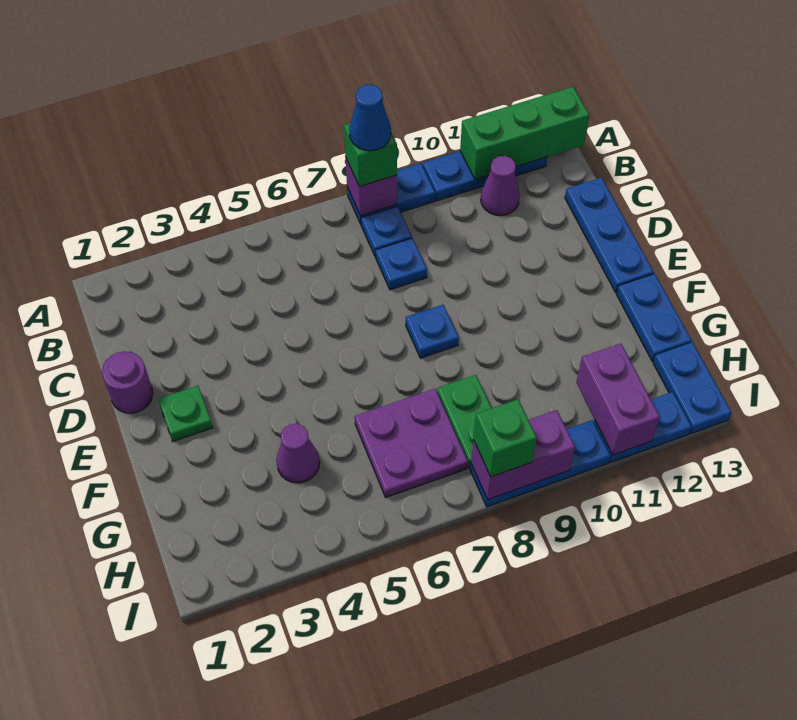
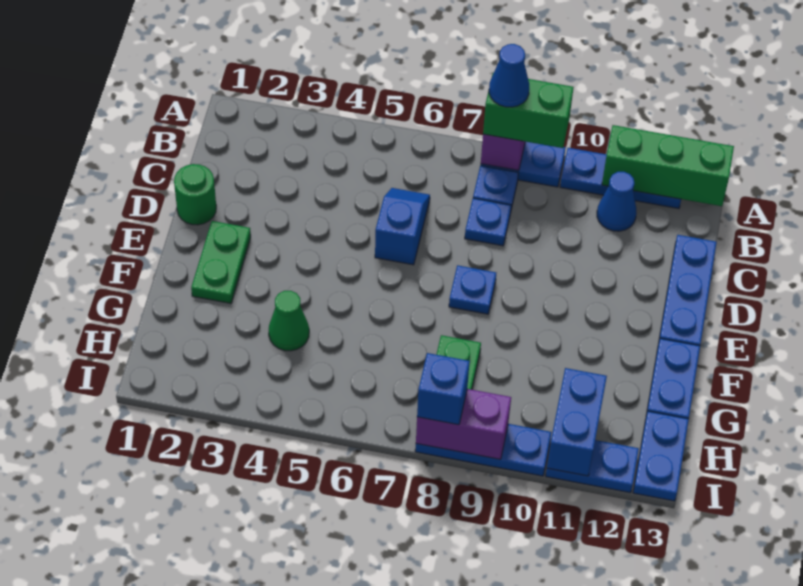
green brick A8 level 3 -> green brick A8:A9 level 3
purple cone B11 level 1 -> blue cone B11 level 1
none -> blue slope C6:D6 level 1 top D
purple round brick D1 level 1 -> green round brick D1 level 1
green plate E2 level 1 -> green plate E2:F2 level 1
purple cone G4 level 1 -> green cone G4 level 1
purple plate G6:H7 level 1 -> none
purple brick H11:I11 level 2 -> blue brick H11:I11 level 2
green brick I8 level 3 -> blue brick I8 level 3

